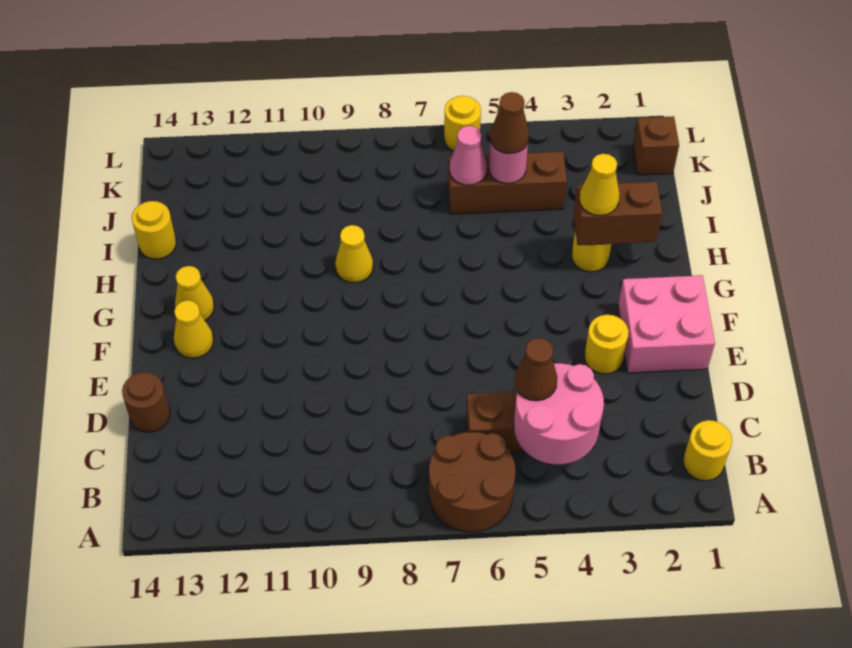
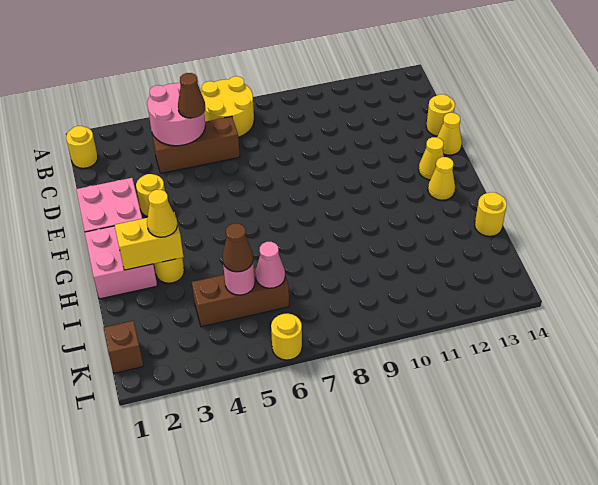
brown round brick A6:B7 level 1 -> yellow round brick A6:B7 level 1
brown round brick D14 level 1 -> yellow round brick D14 level 1
none -> pink brick G1:H2 level 1
brown brick H2:H3 level 2 -> yellow brick H2:H3 level 2
yellow cone H9 level 1 -> yellow cone E14 level 1

